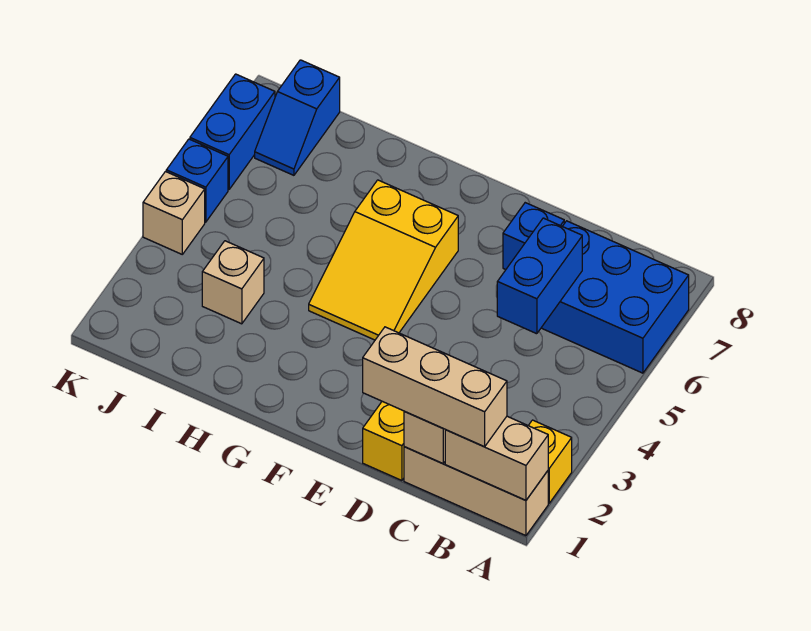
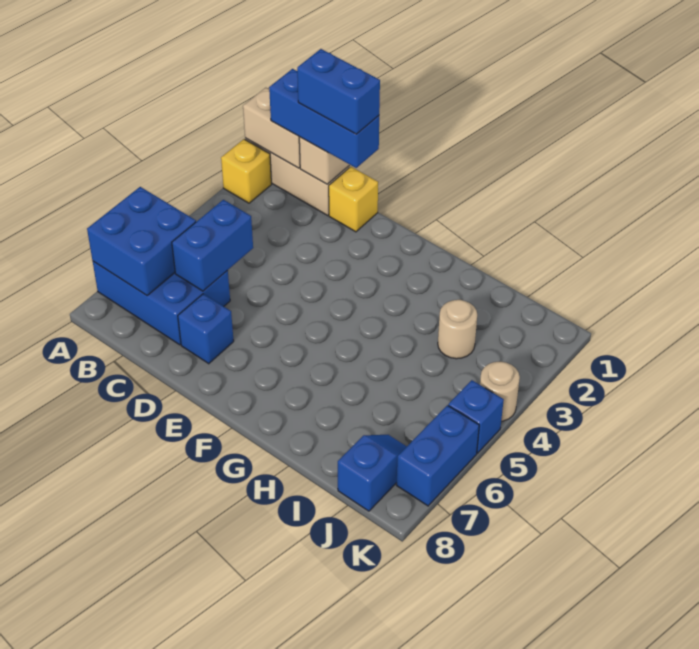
none -> blue brick A6:B7 level 2
tan brick B1:D1 level 3 -> blue brick B1:D1 level 3
none -> blue brick C1:D1 level 4
yellow slope F4:G6 level 1 top 6 -> none
tan brick I3 level 1 -> tan round brick I3 level 1
tan brick K4 level 1 -> tan round brick K4 level 1

